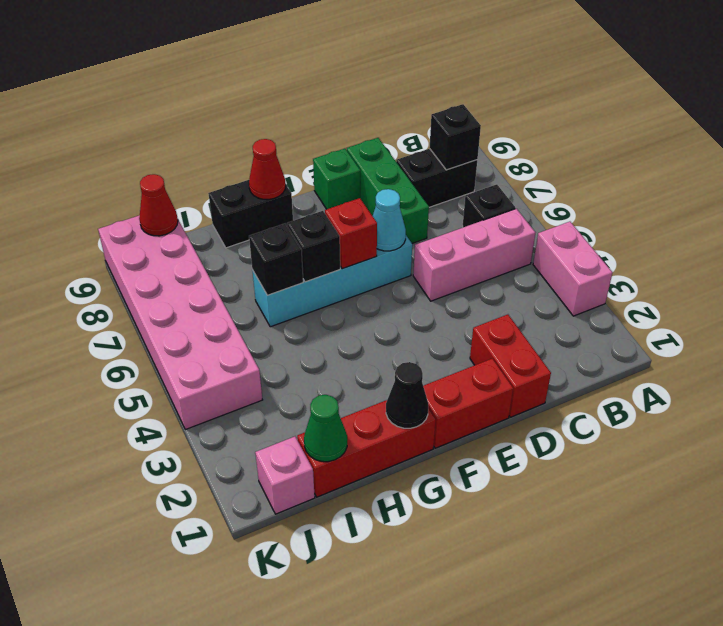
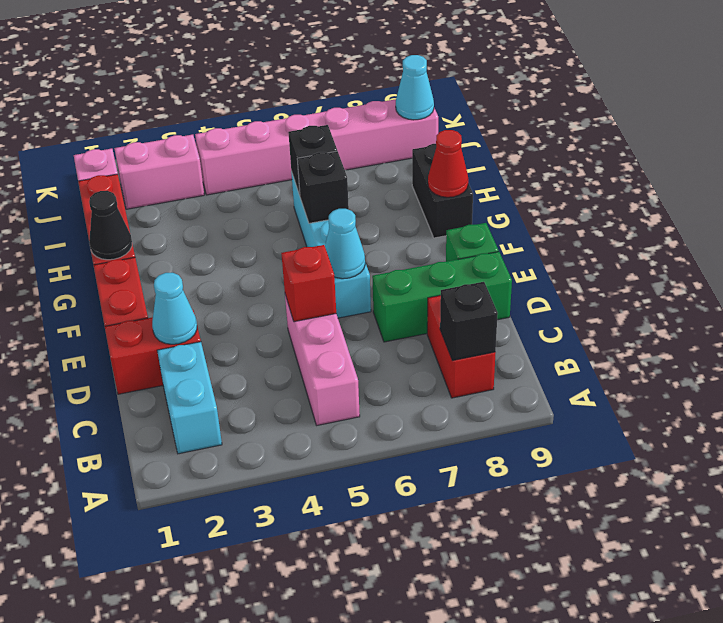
pink brick A3:A4 level 1 -> pink brick J2:J3 level 1
none -> cyan brick B2:C2 level 1
black brick B6 level 1 -> none
black brick B8:C8 level 1 -> red brick B8:C8 level 1
none -> cyan cone D2 level 2
red brick F6 level 2 -> red brick D5 level 2
green cone I1 level 2 -> none
pink brick J4:K9 level 1 -> pink brick J4:J9 level 1
red cone J9 level 2 -> cyan cone J9 level 2

